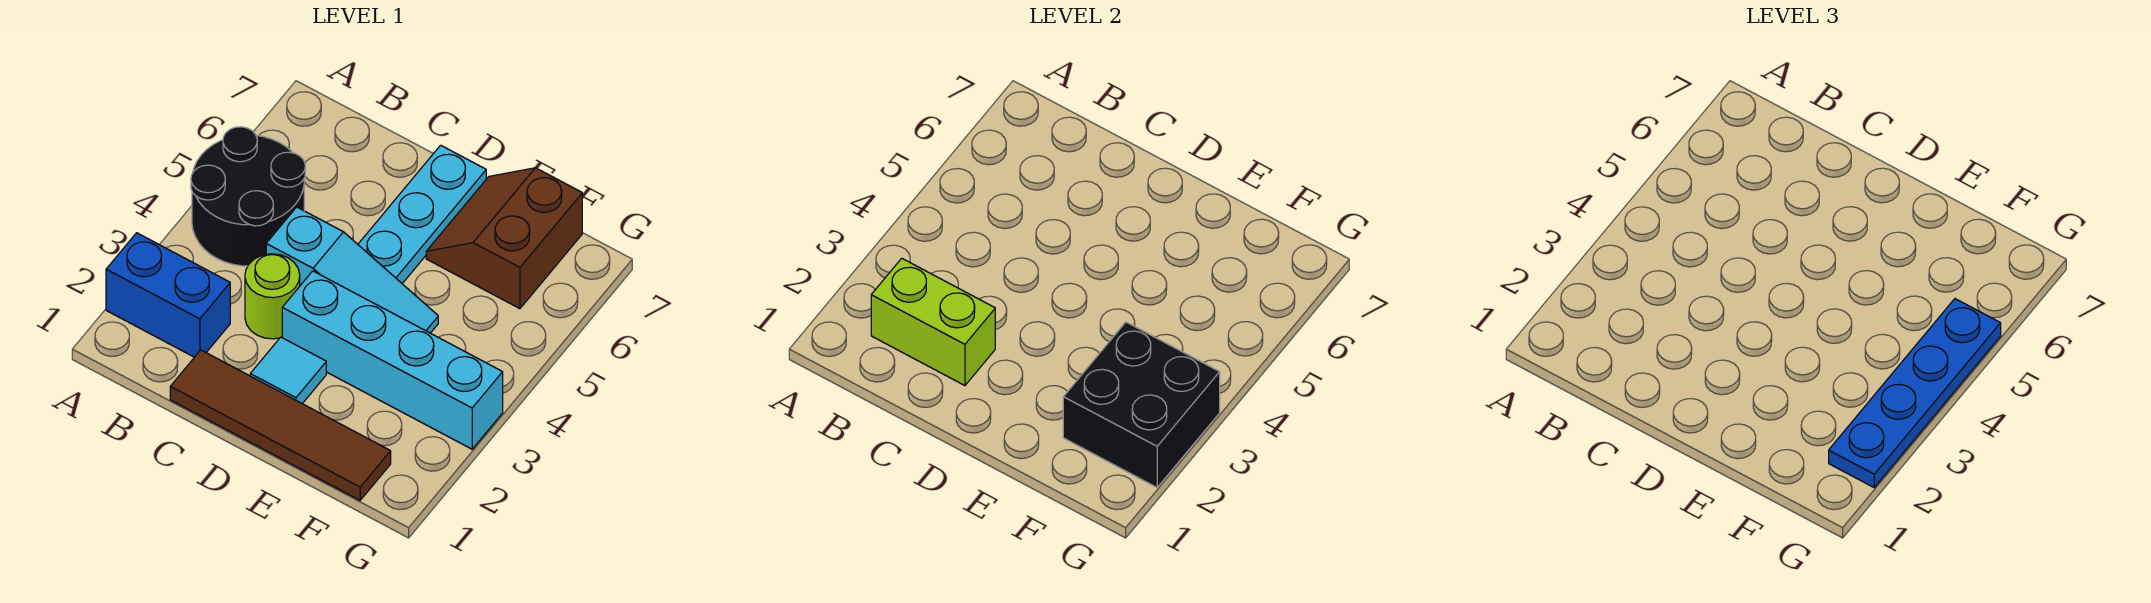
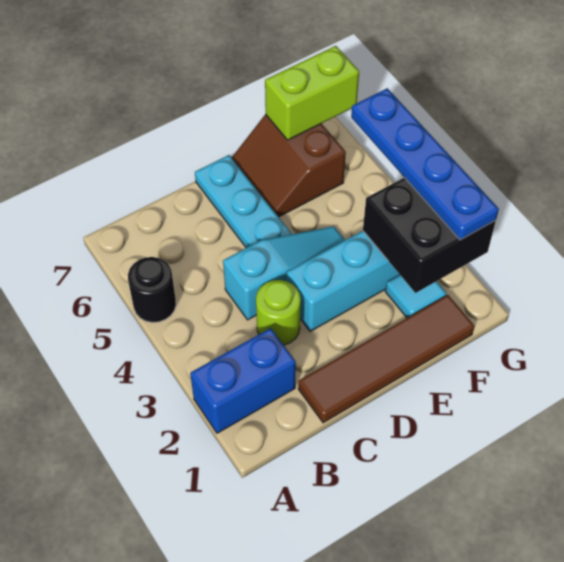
black round brick A4:B5 level 1 -> black round brick A5 level 1
lime brick B2:C2 level 2 -> lime brick F7:G7 level 2
cyan tile D2 level 1 -> cyan tile F2 level 1

